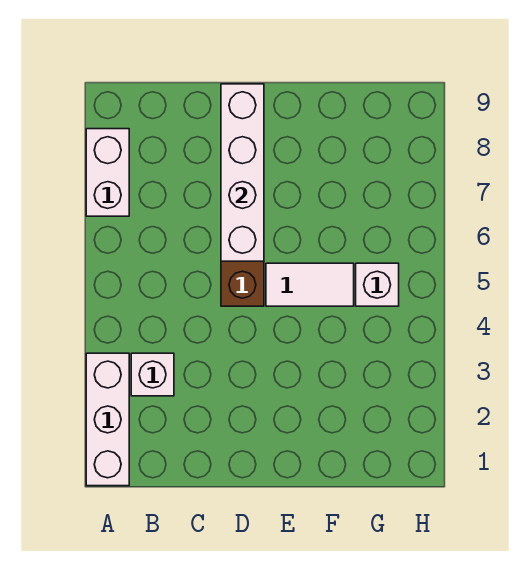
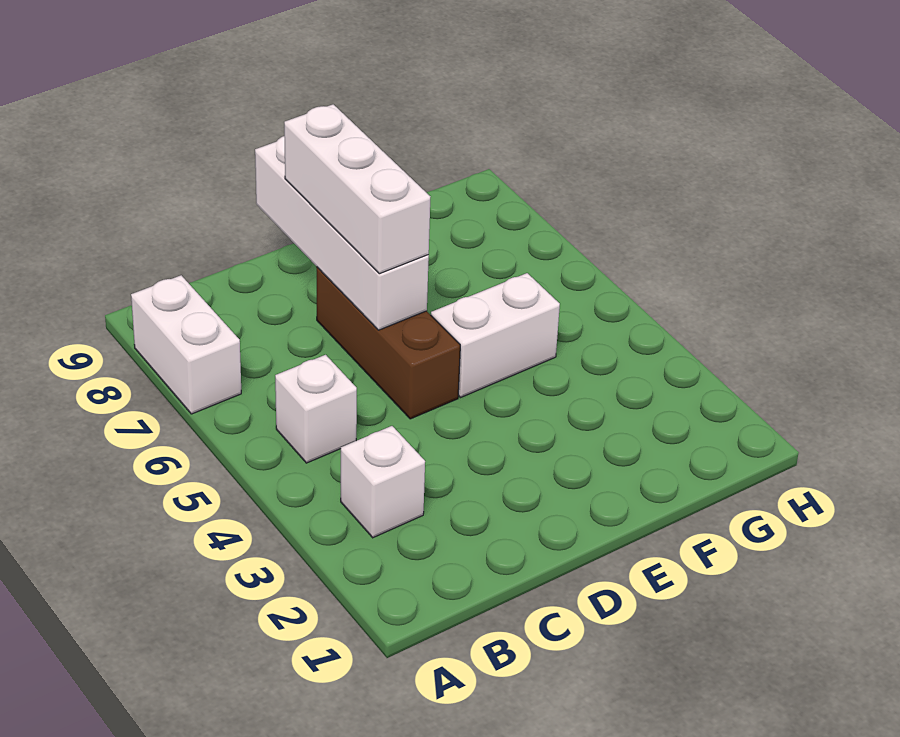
white brick A1:A3 level 1 -> white brick D6:D8 level 3
white tile E5:F5 level 1 -> white brick E5:F5 level 1
white brick G5 level 1 -> white brick B5 level 1

